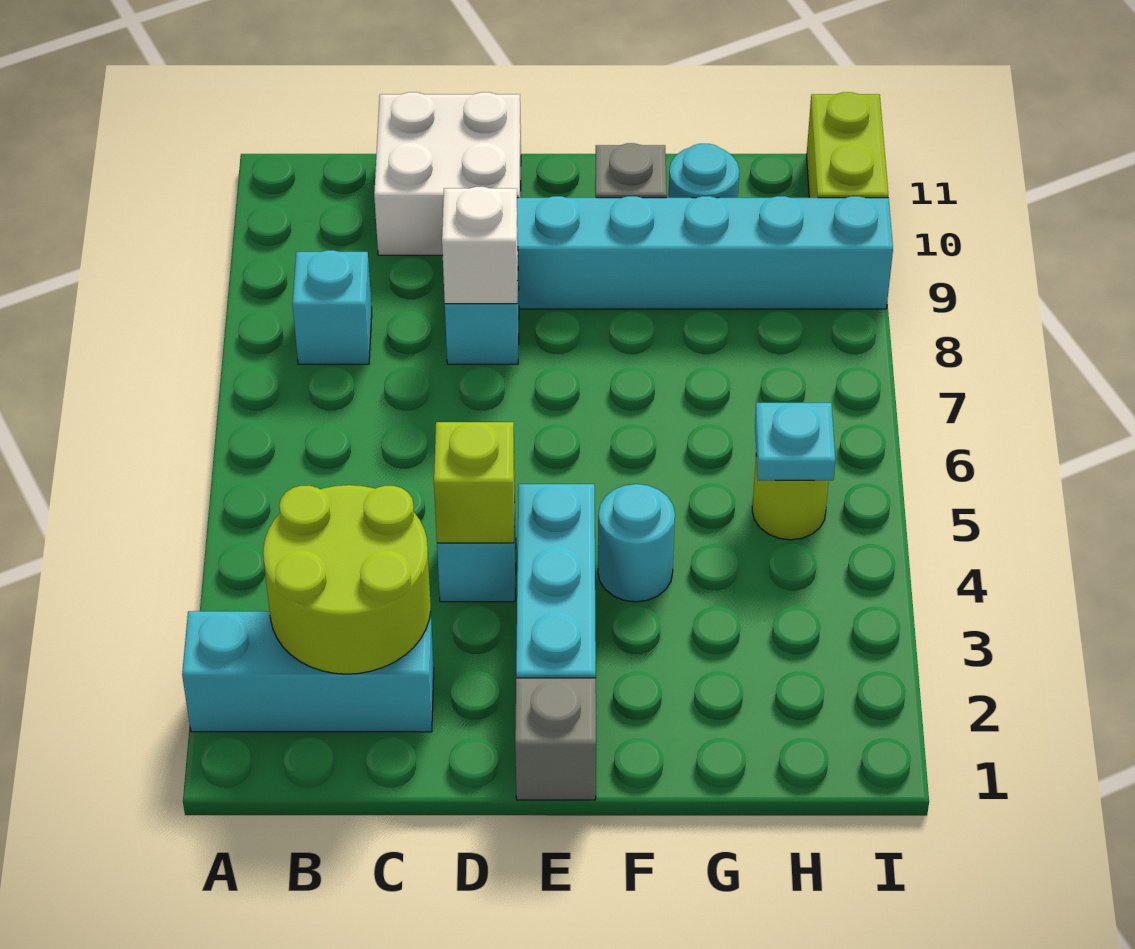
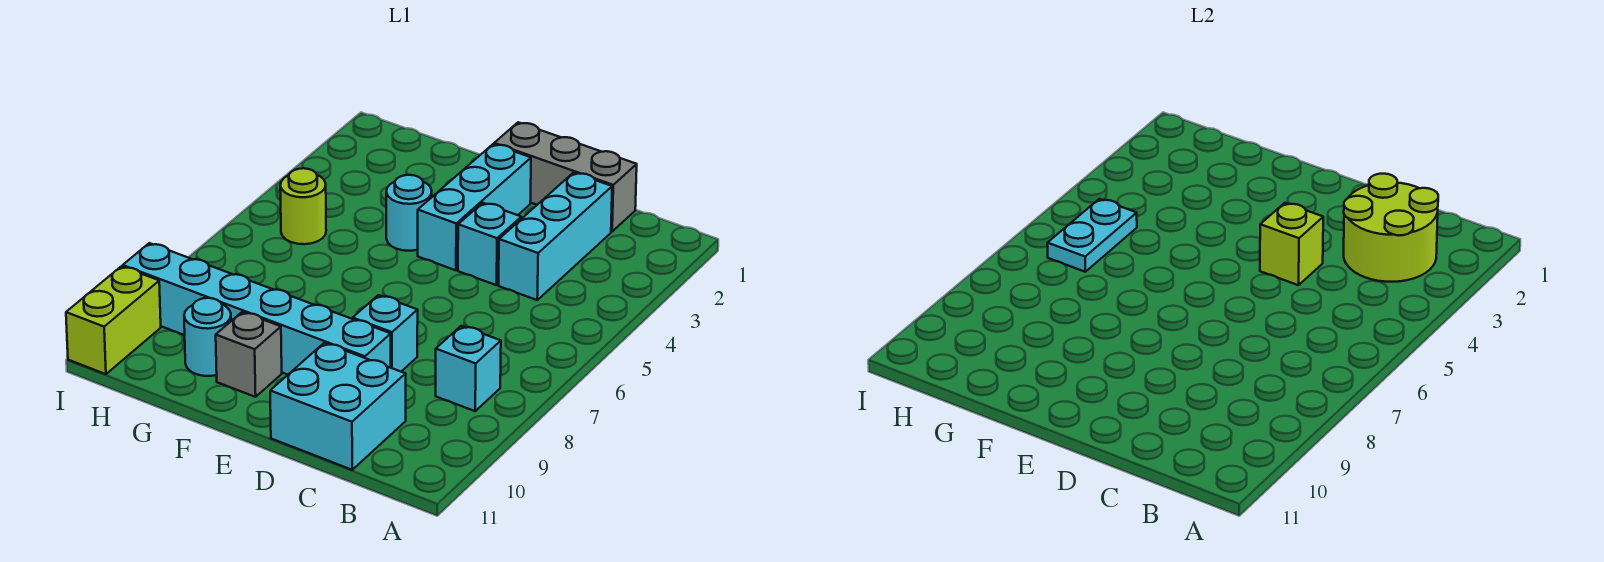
cyan brick A2:C2 level 1 -> cyan brick C2:C4 level 1
white brick C10:D11 level 1 -> cyan brick C10:D11 level 1
white brick D8 level 2 -> none
grey brick E1 level 1 -> grey brick C1:E1 level 1
cyan plate H5 level 2 -> cyan plate H5:H6 level 2

